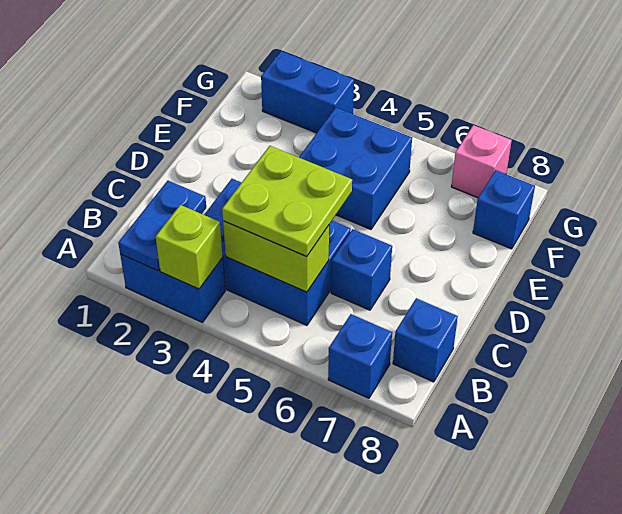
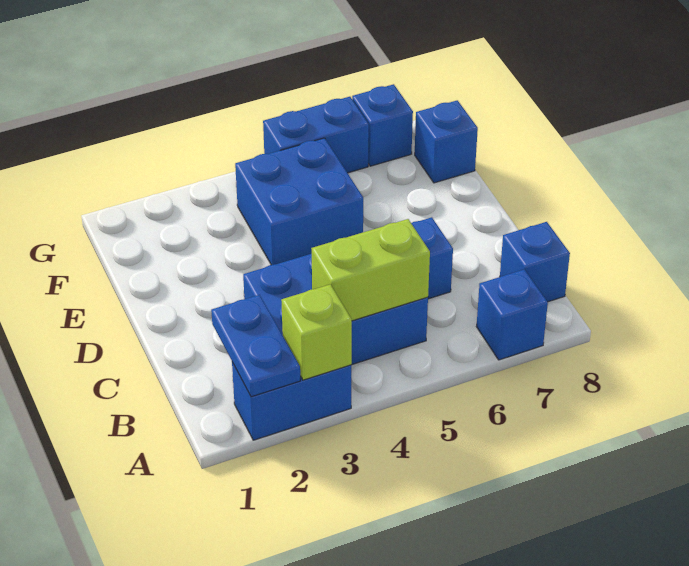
lime plate B4:C5 level 3 -> none
blue brick G2:G3 level 1 -> blue brick G5:G6 level 1
pink brick G7 level 1 -> blue brick G7 level 1

